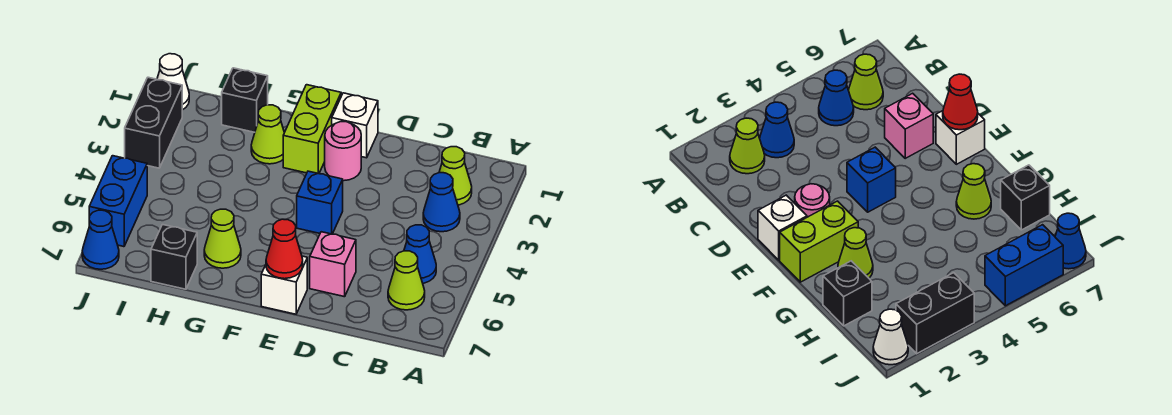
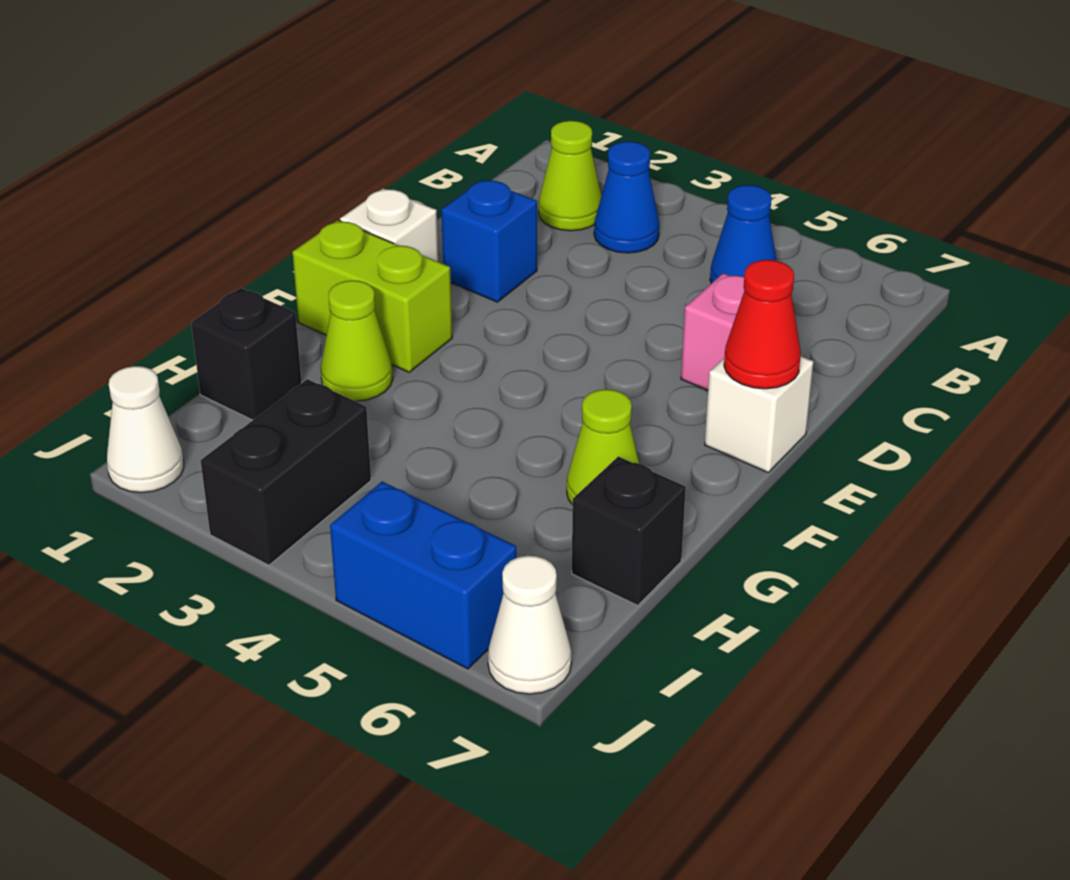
lime cone B6 level 1 -> none
pink round brick E2 level 1 -> none
blue brick E4 level 1 -> blue brick D2 level 1
black brick J2:J3 level 1 -> black brick I3:J3 level 1
blue cone J7 level 1 -> white cone J7 level 1

